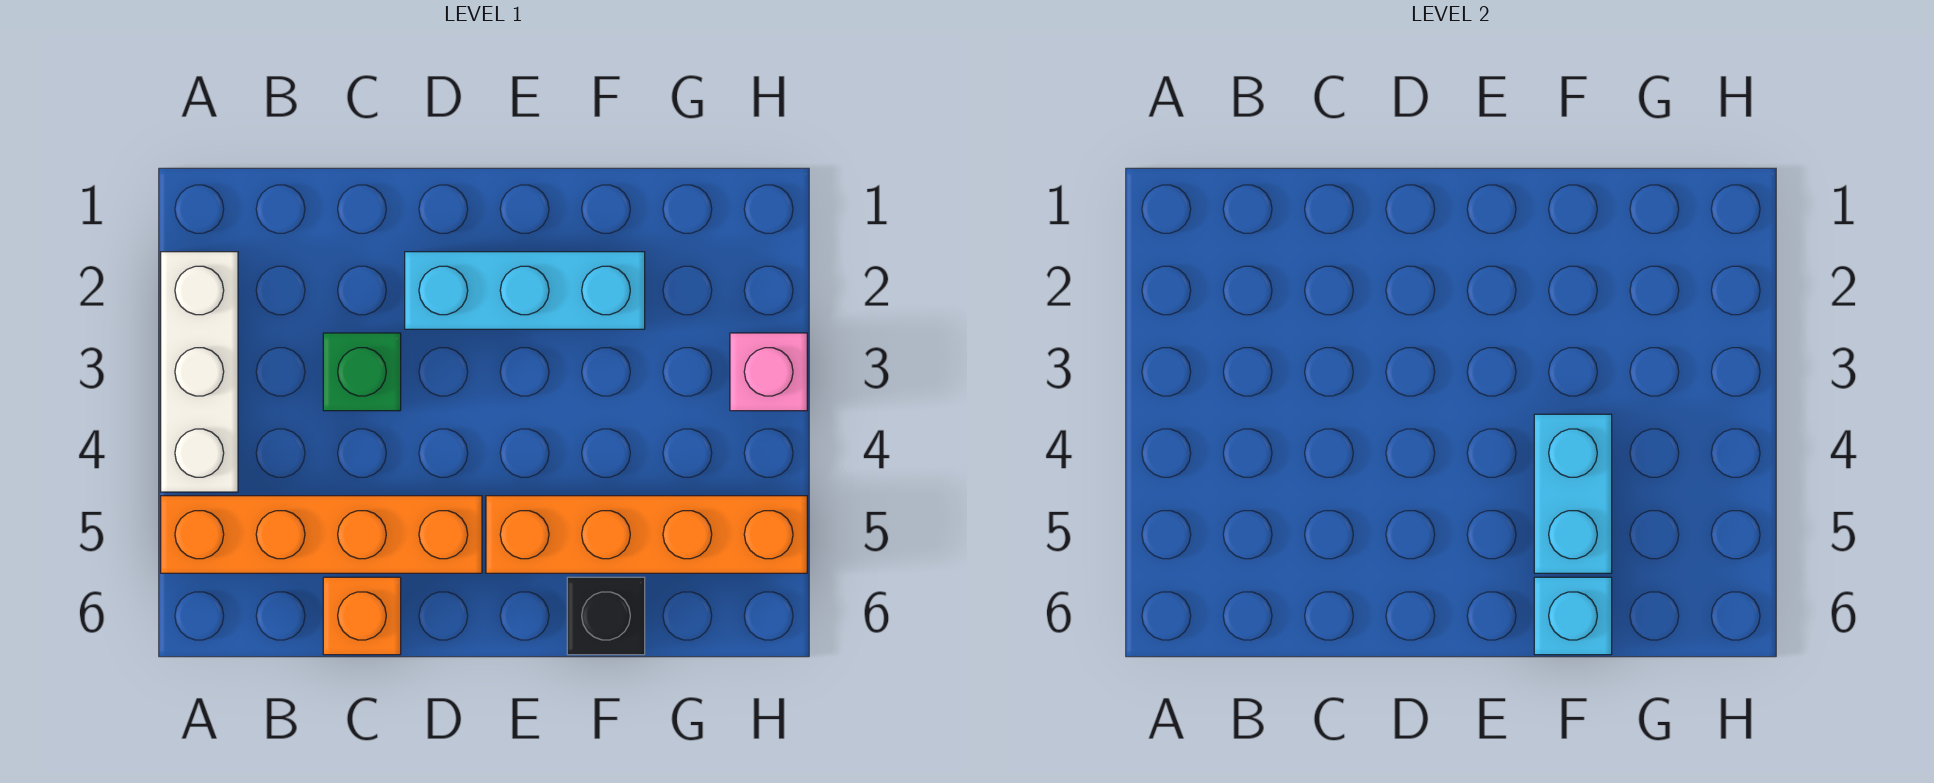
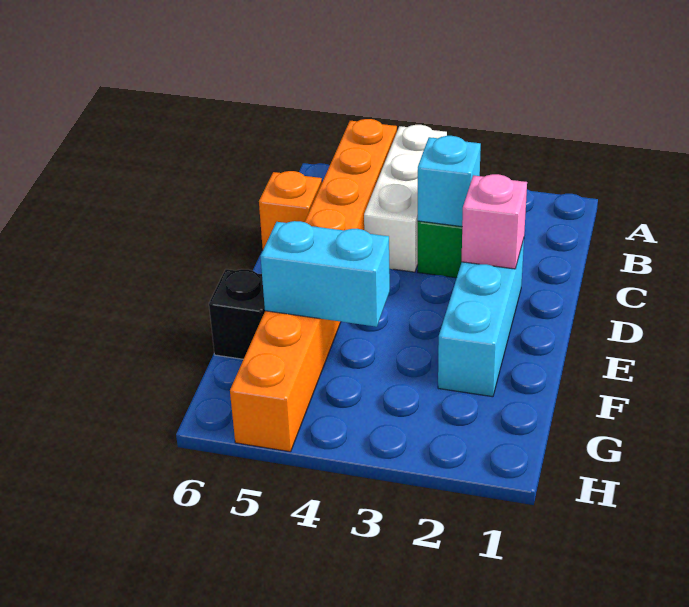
white brick A2:A4 level 1 -> white brick A4:C4 level 1
cyan brick F6 level 2 -> cyan brick C3 level 2
pink brick H3 level 1 -> pink brick D2 level 2

